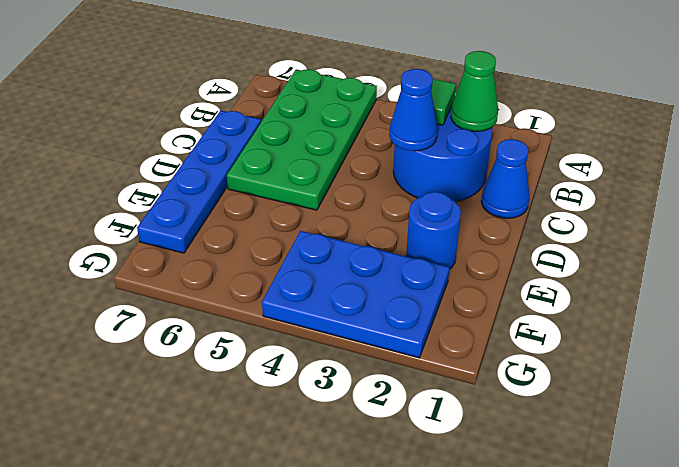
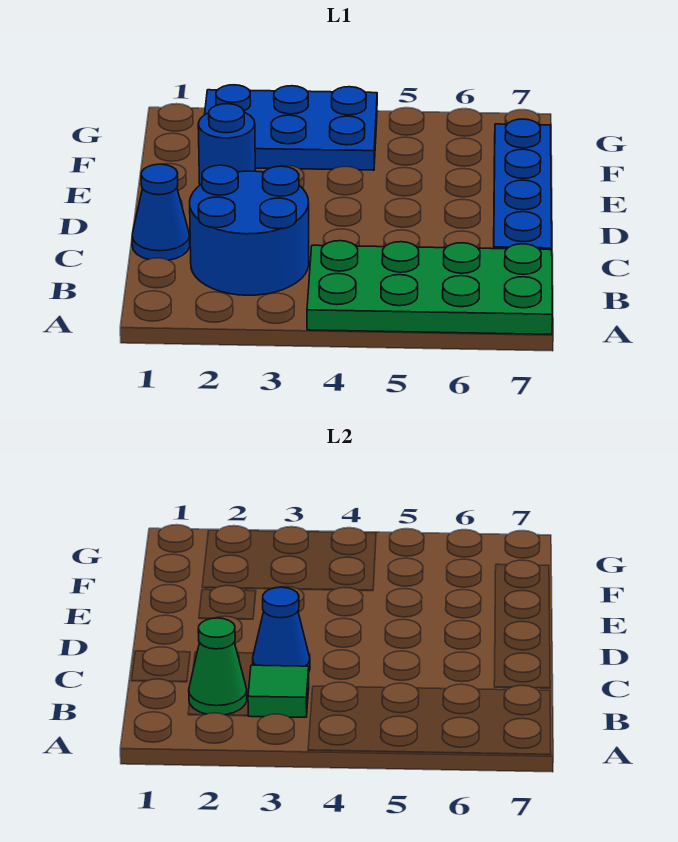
green plate A5:D6 level 1 -> green plate A4:B7 level 1

